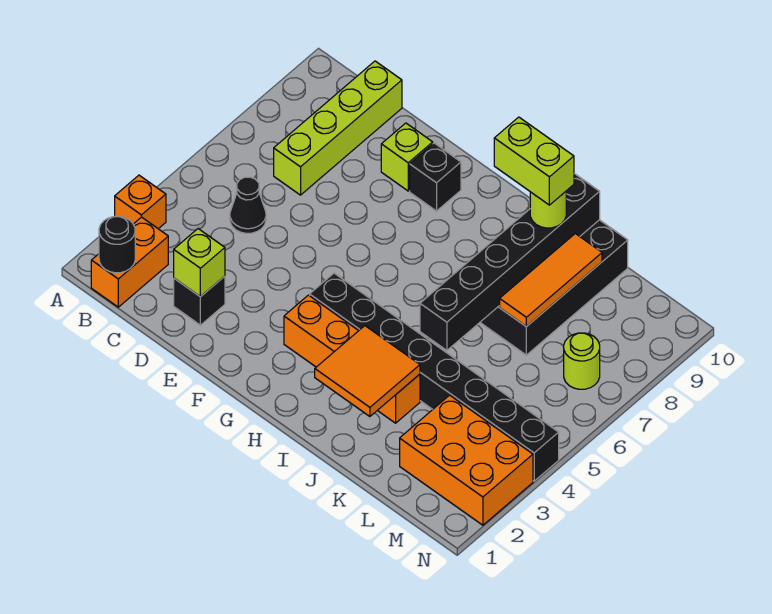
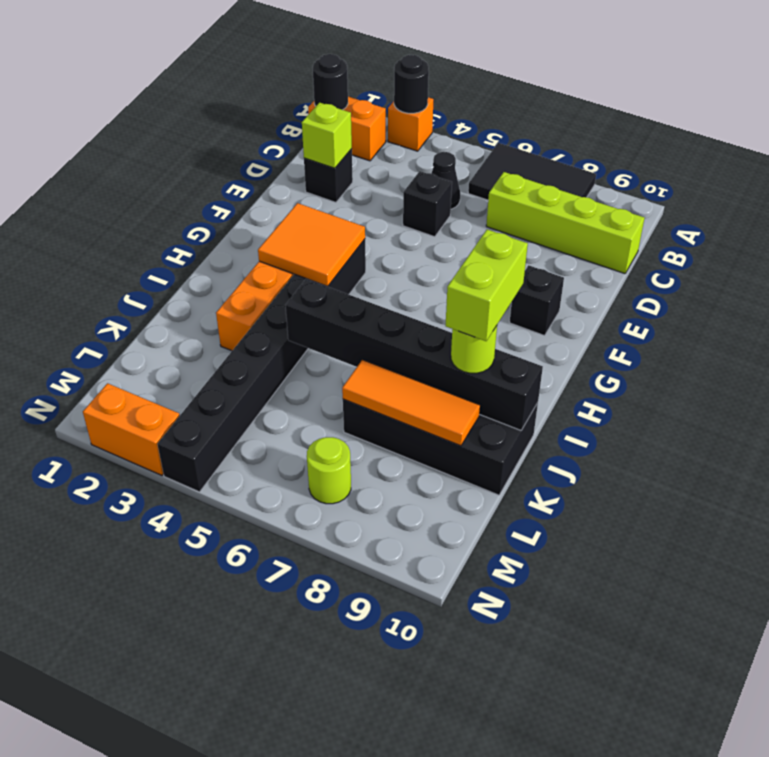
none -> black round brick A3 level 2
none -> black tile A6:B8 level 1
none -> black brick D5 level 1
lime brick E9 level 1 -> none
orange tile I2:J3 level 2 -> orange tile G3:H4 level 2
orange brick L2:N3 level 1 -> orange brick N2:N3 level 1

